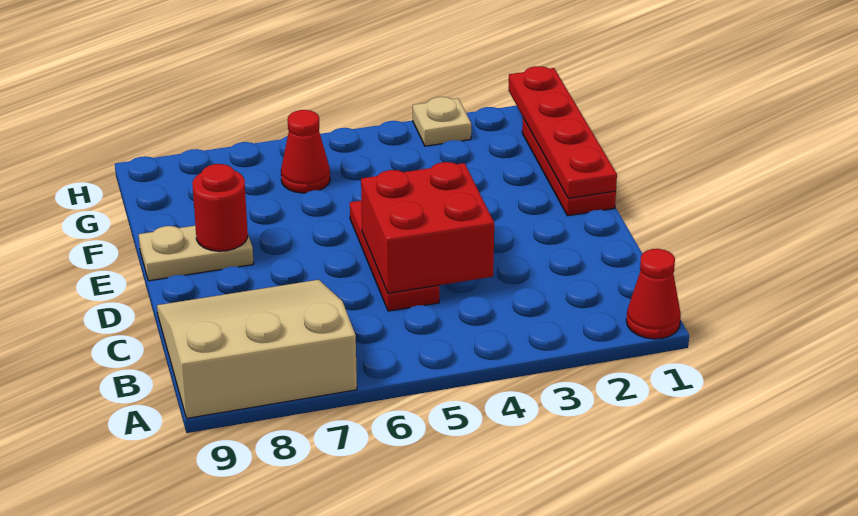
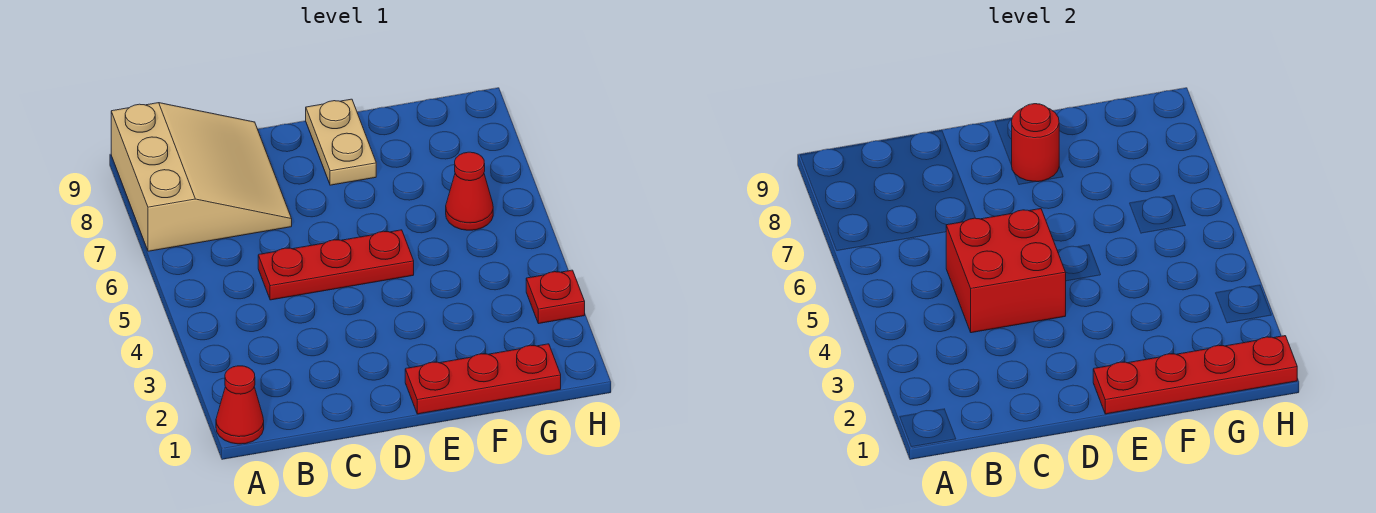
tan plate H3 level 1 -> red plate H3 level 1

